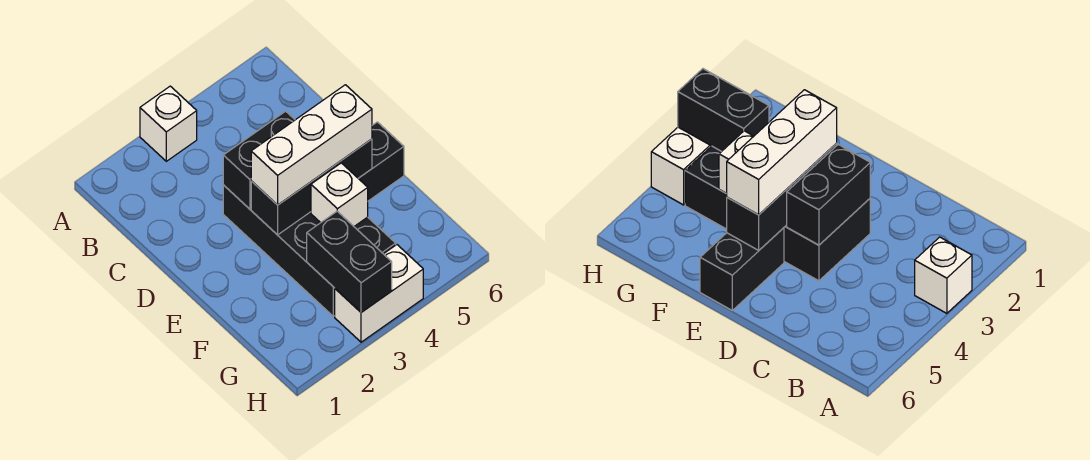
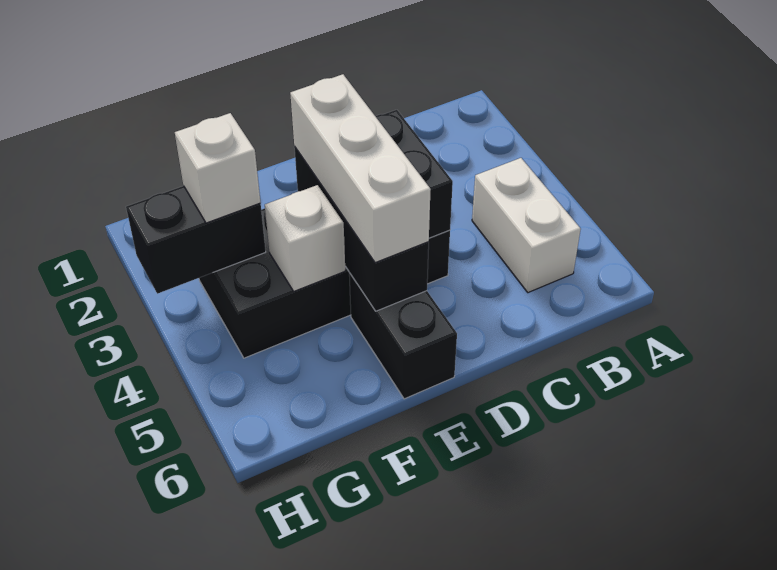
white brick A3 level 1 -> white brick G3 level 3
white brick H3:H4 level 1 -> white brick B4:B5 level 1

